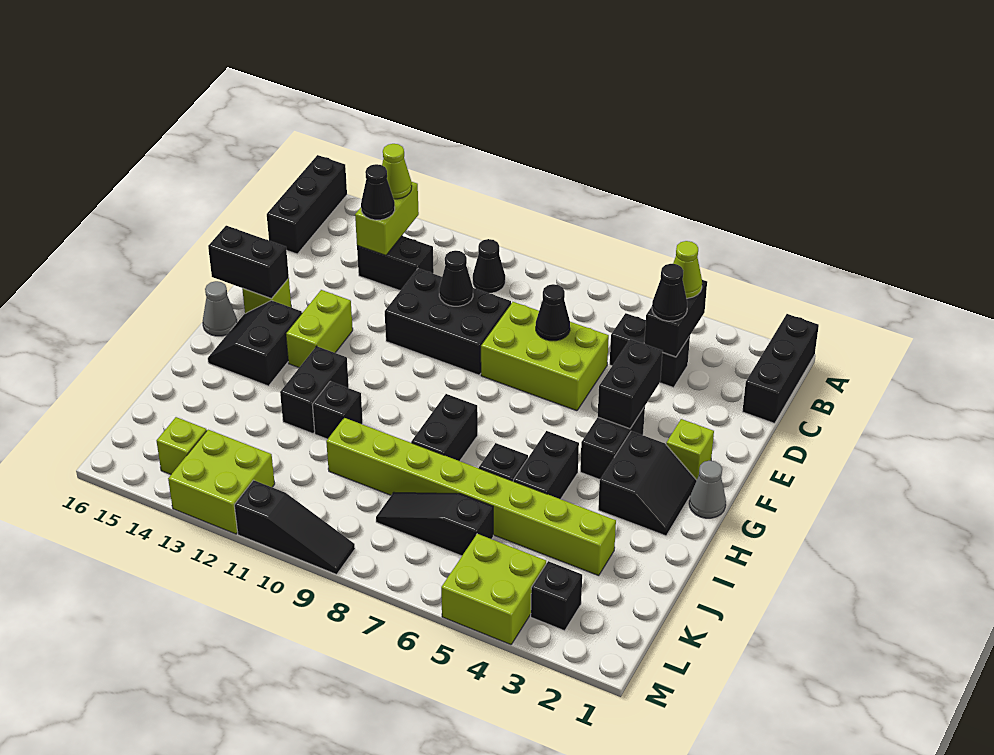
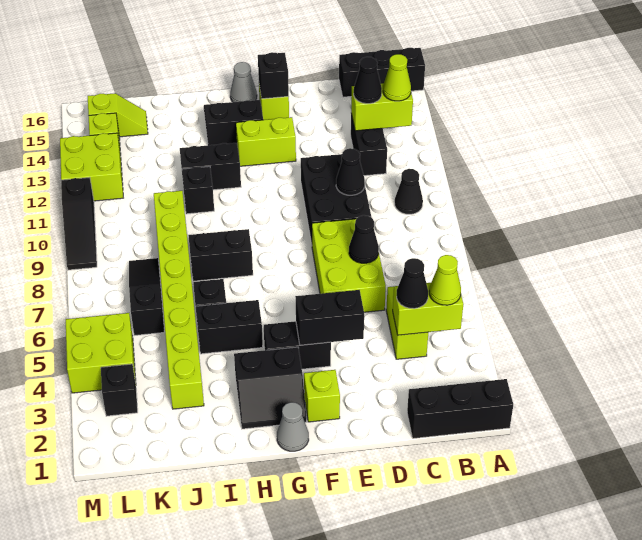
black brick B4:C4 level 2 -> lime brick B4:C4 level 2
black brick C4:C5 level 1 -> lime brick C4:C5 level 1
black brick F15:F16 level 2 -> black brick F15 level 2
none -> lime slope K15:L15 level 1 top L

